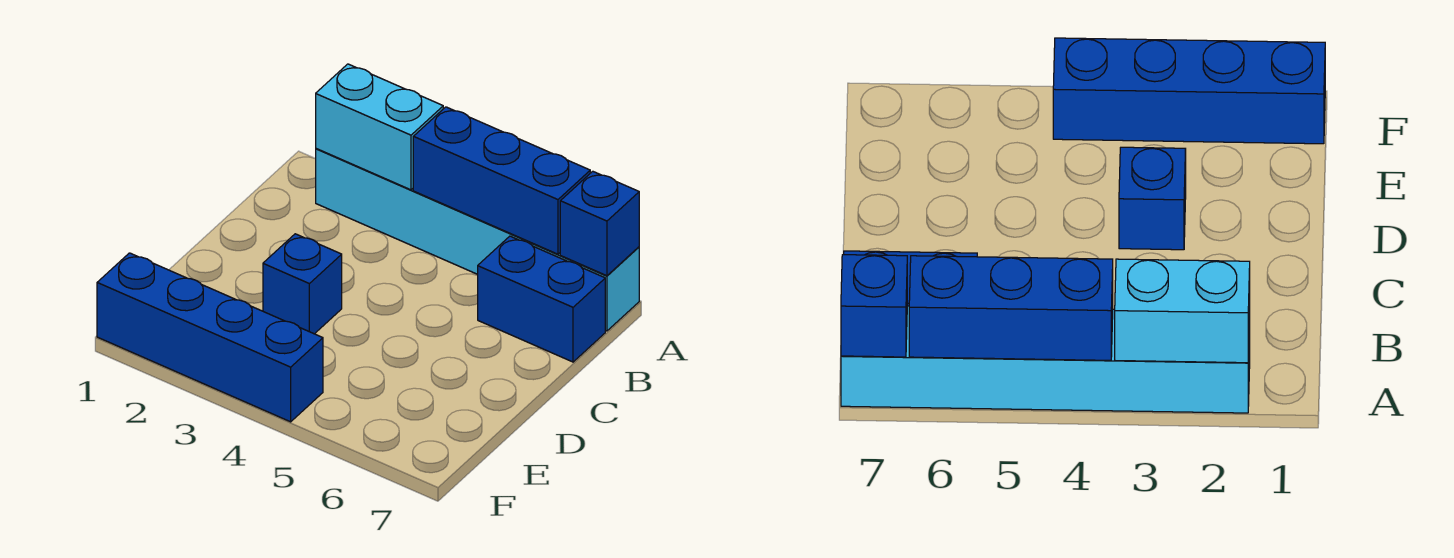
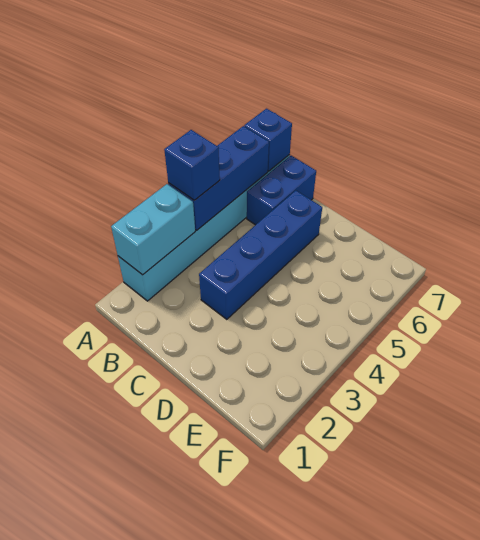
blue brick D3 level 1 -> blue brick A4 level 3
blue brick F1:F4 level 1 -> blue brick C3:C6 level 1

